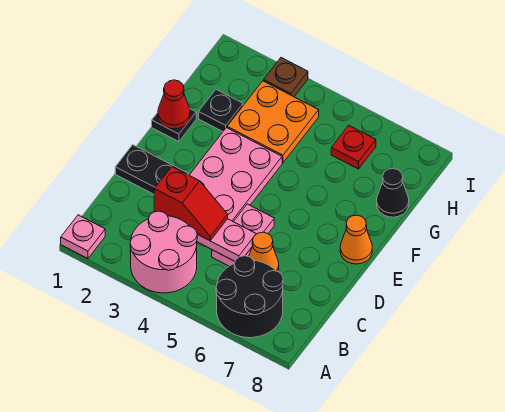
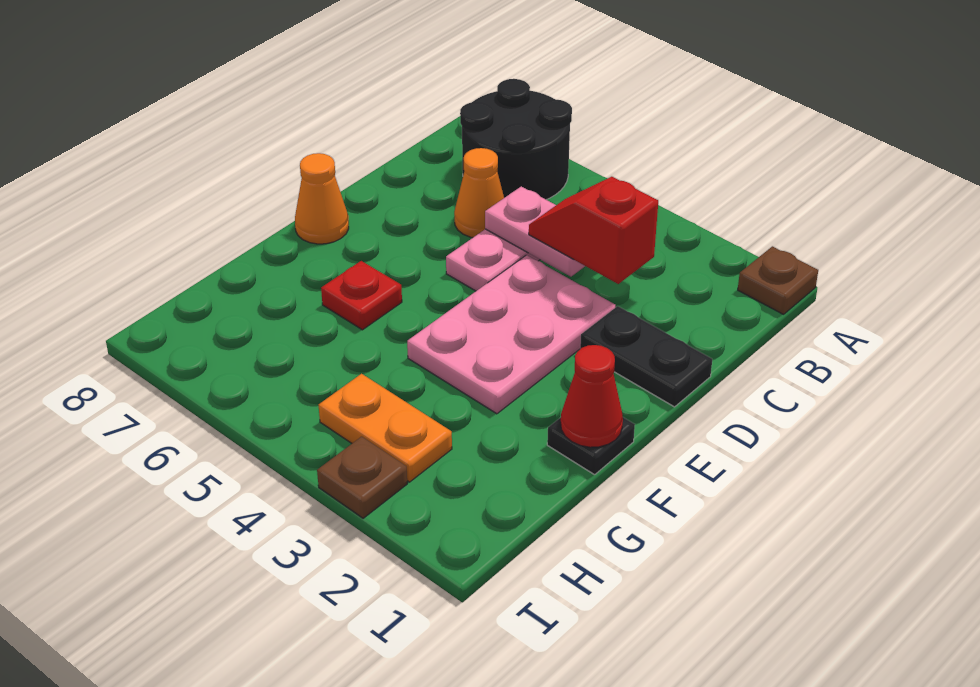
pink plate A1 level 1 -> brown plate A1 level 1
pink round brick A3:B4 level 1 -> none
black plate G2 level 1 -> none
orange plate G3:H4 level 1 -> orange plate H3:H4 level 1
black cone G8 level 1 -> none
red plate H6 level 1 -> red plate F6 level 1

